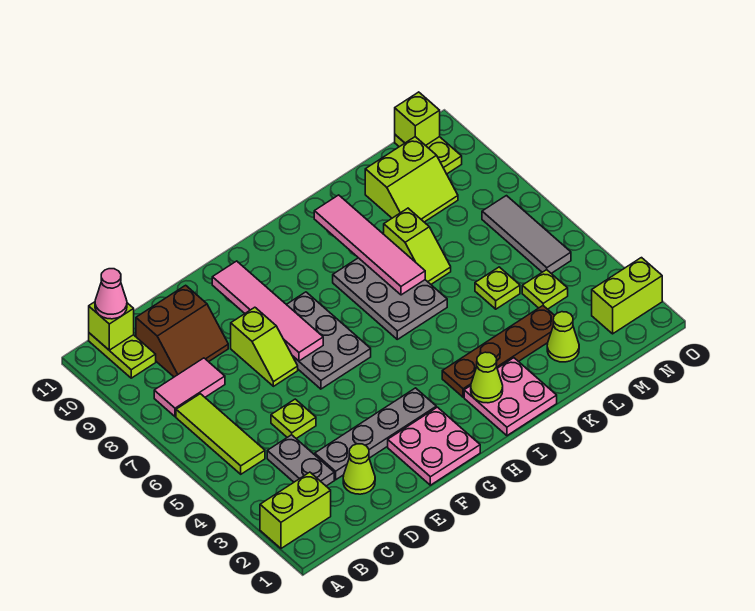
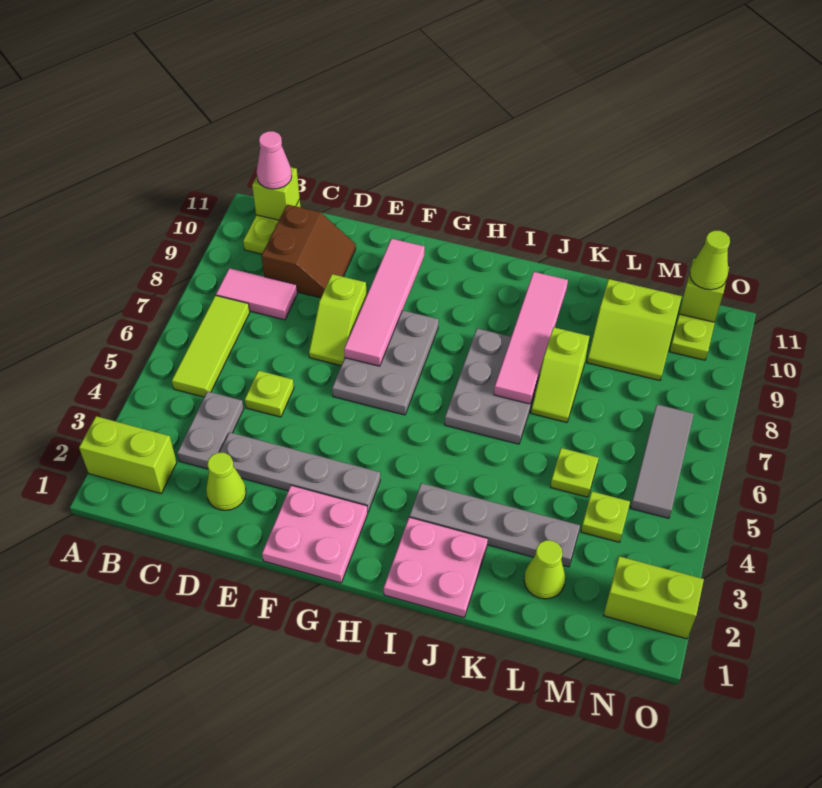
brown slope C9:D10 level 1 top 10 -> brown slope C9:D10 level 1 top C
lime cone I2 level 2 -> lime cone N11 level 3
brown plate I3:L3 level 1 -> grey plate I3:L3 level 1

